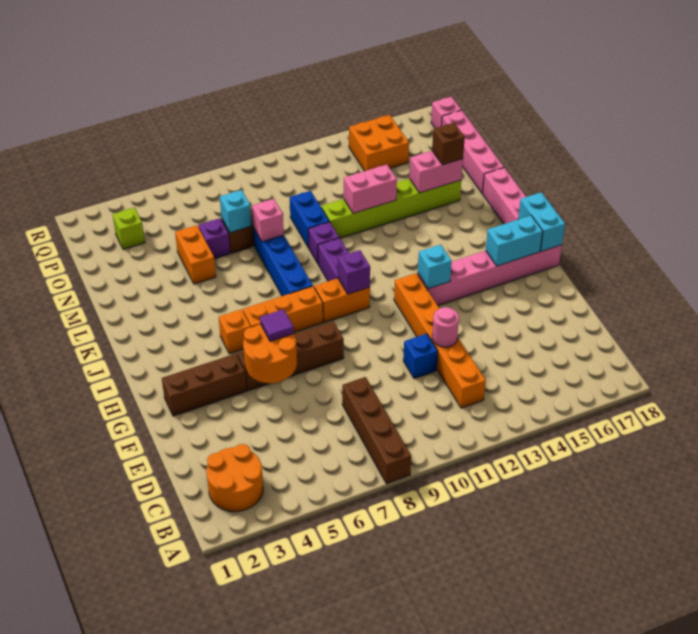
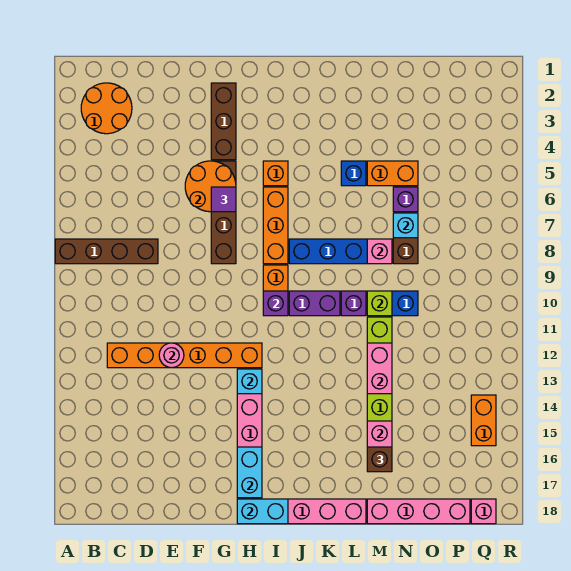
blue brick E11 level 1 -> blue brick L5 level 1
lime brick P3 level 1 -> lime brick M10 level 2
orange brick P14:Q15 level 1 -> orange brick Q14:Q15 level 1

